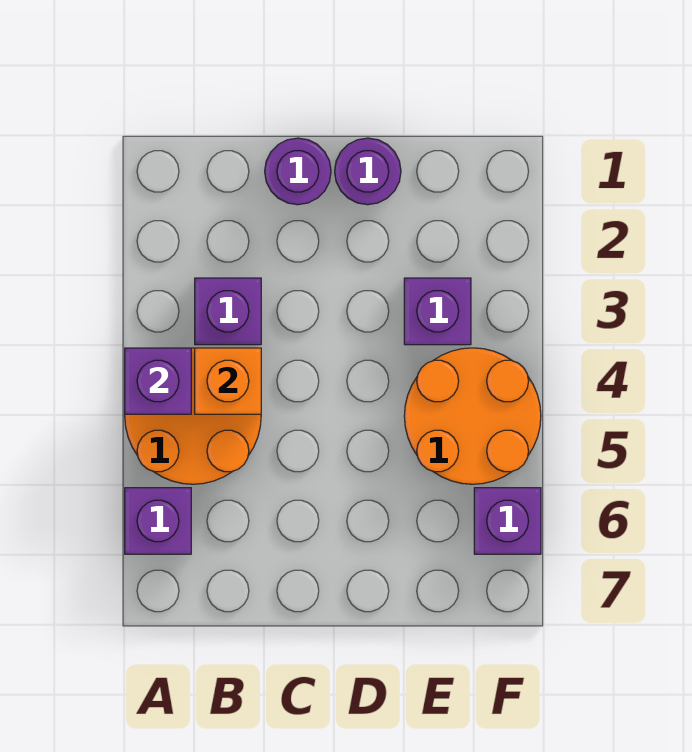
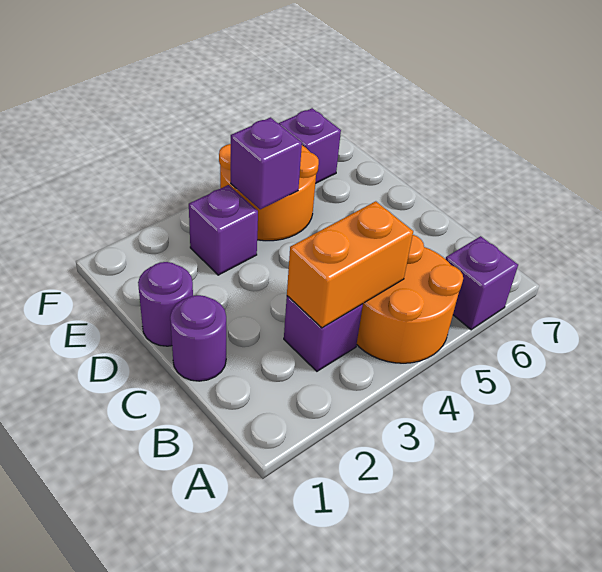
purple brick A4 level 2 -> purple brick E4 level 2
orange brick B4 level 2 -> orange brick B3:B4 level 2

